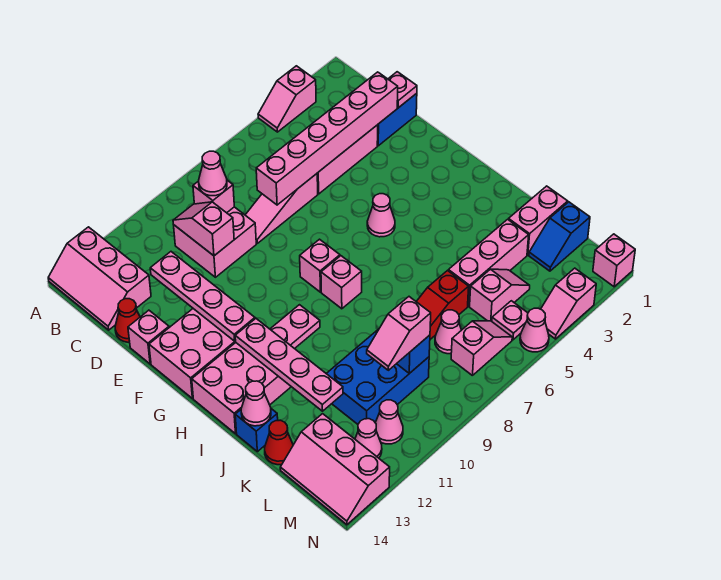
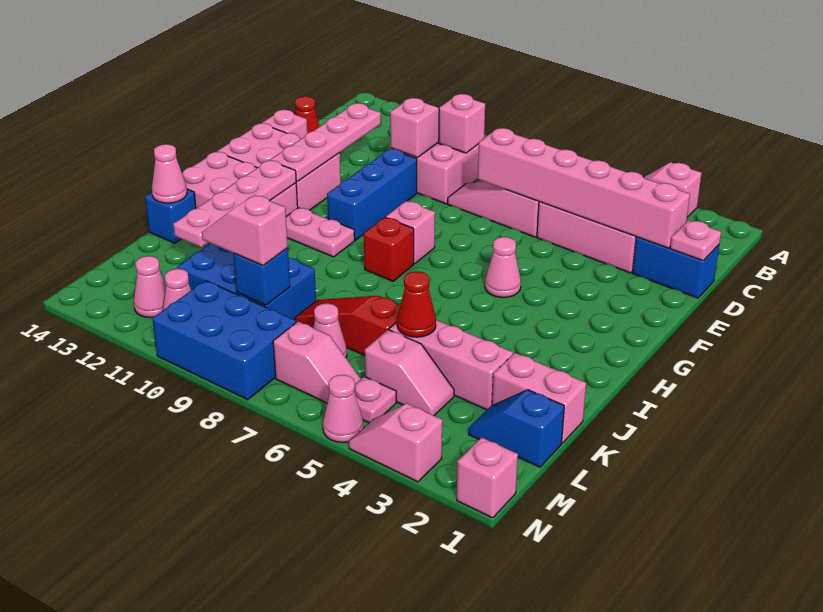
pink slope A13:C14 level 1 top 13 -> none
pink cone C9 level 3 -> none
none -> blue brick E10:G10 level 1
pink brick H8 level 1 -> red brick H8 level 1
red cone K14 level 1 -> red cone K5 level 2
pink slope L13:N14 level 1 top 13 -> none
none -> blue brick M8:N10 level 1

